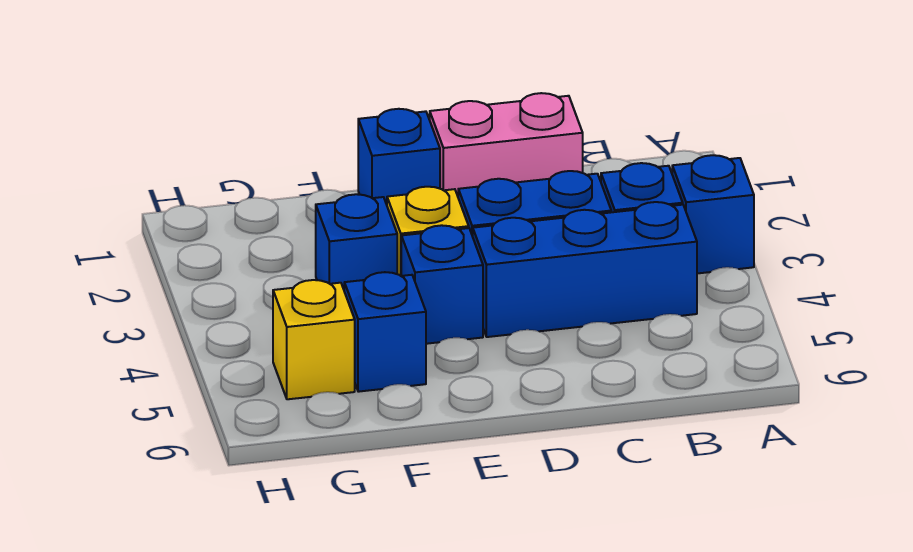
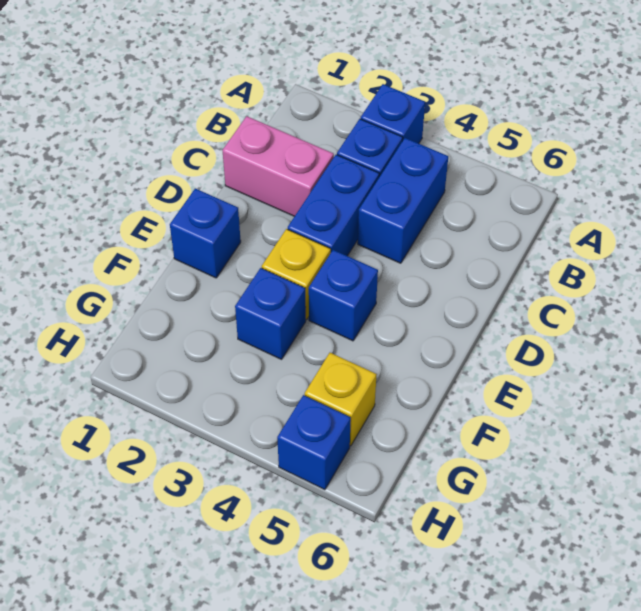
blue brick B4:D4 level 1 -> blue brick B4:C4 level 1
pink brick C1:D1 level 1 -> pink brick C1:C2 level 1
blue brick F5 level 1 -> blue brick H5 level 1

